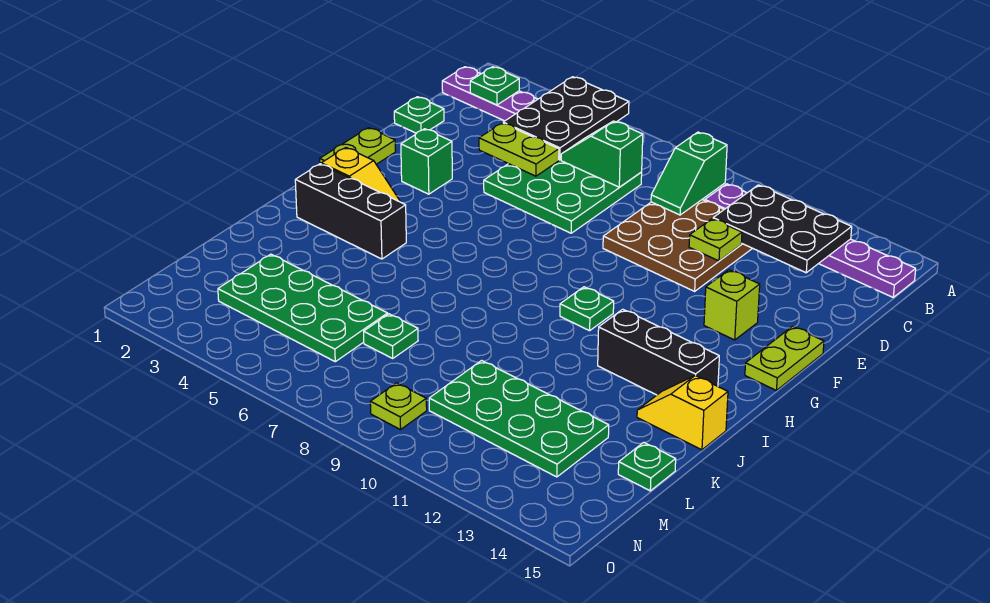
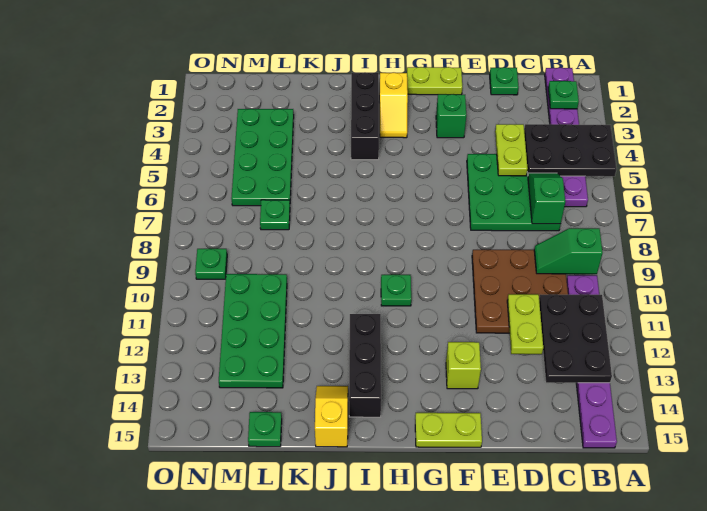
lime plate D11 level 2 -> lime plate D11:D12 level 2
lime plate N9 level 1 -> green plate N9 level 1

